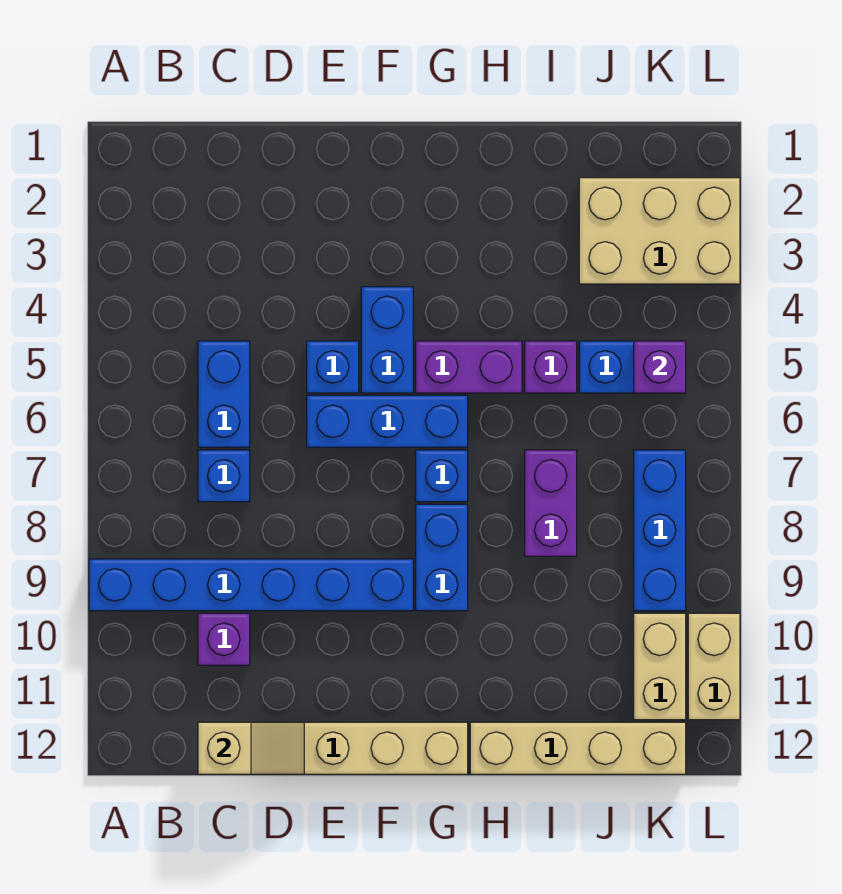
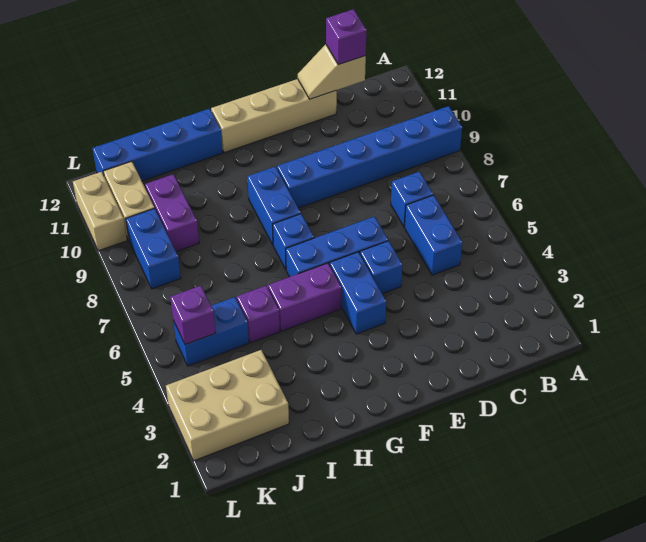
purple brick C10 level 1 -> purple brick C12 level 3
tan brick H12:K12 level 1 -> blue brick H12:K12 level 1
purple brick I7:I8 level 1 -> purple brick J9:J10 level 1
blue brick K7:K9 level 1 -> blue brick K8:K9 level 1

